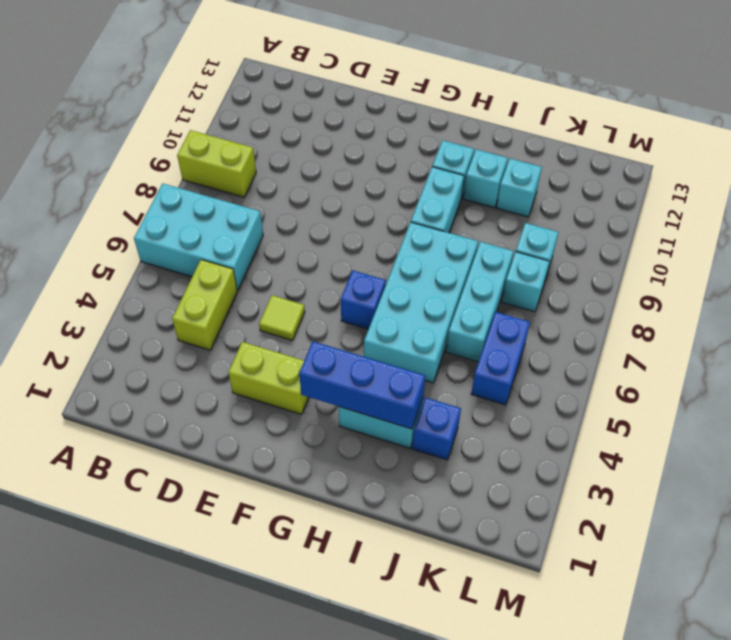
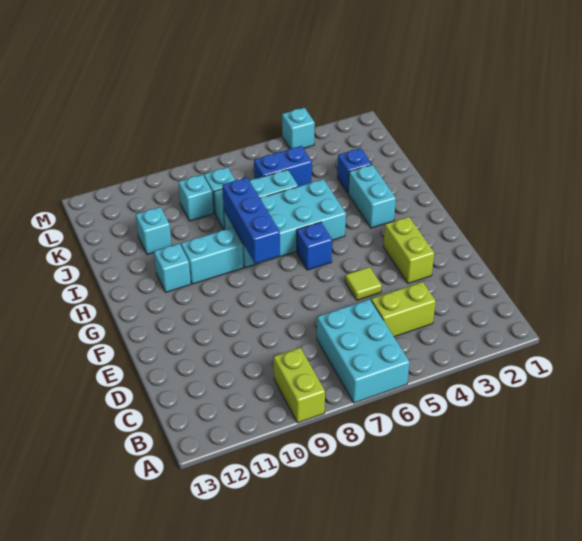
blue brick G3:I3 level 2 -> blue brick G8:I8 level 2
cyan brick I11 level 1 -> cyan brick M4 level 1

